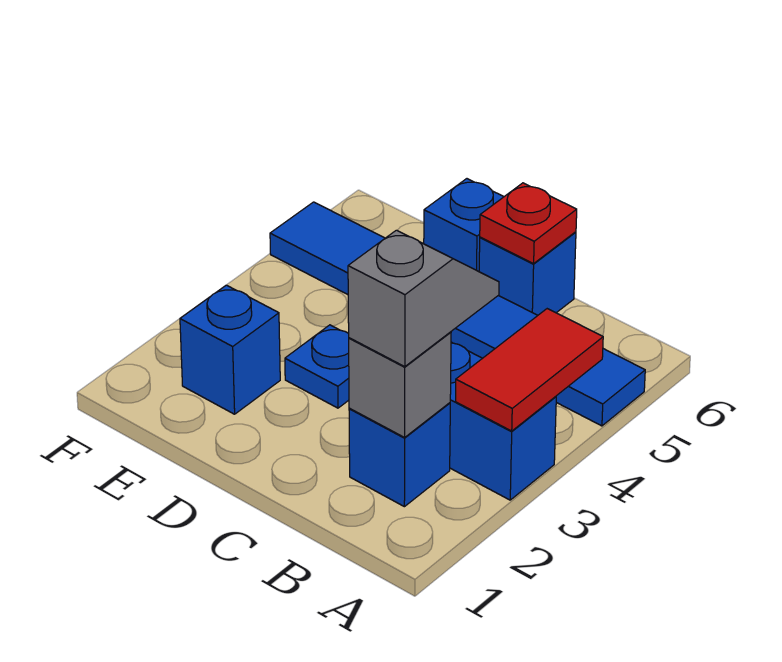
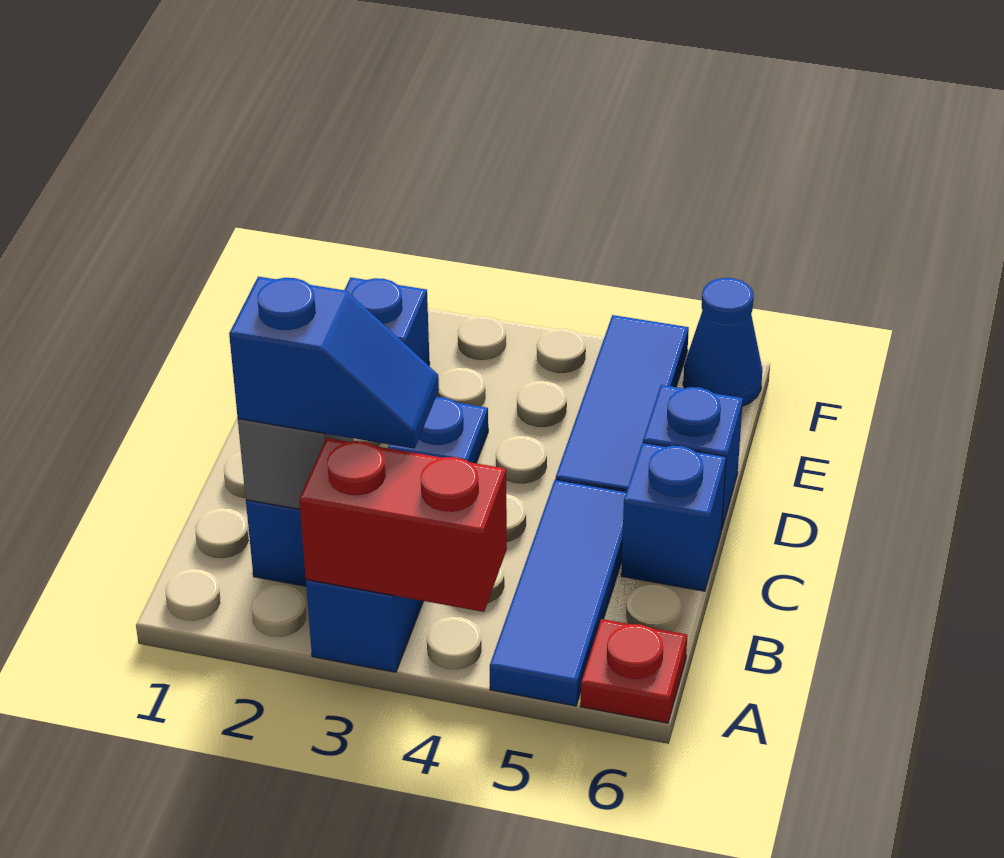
red tile A3:A4 level 2 -> red brick A3:A4 level 2
grey slope B2:B3 level 3 top 2 -> blue slope B2:B3 level 3 top 2
red plate C6 level 2 -> red plate A6 level 1
none -> blue cone F6 level 1

